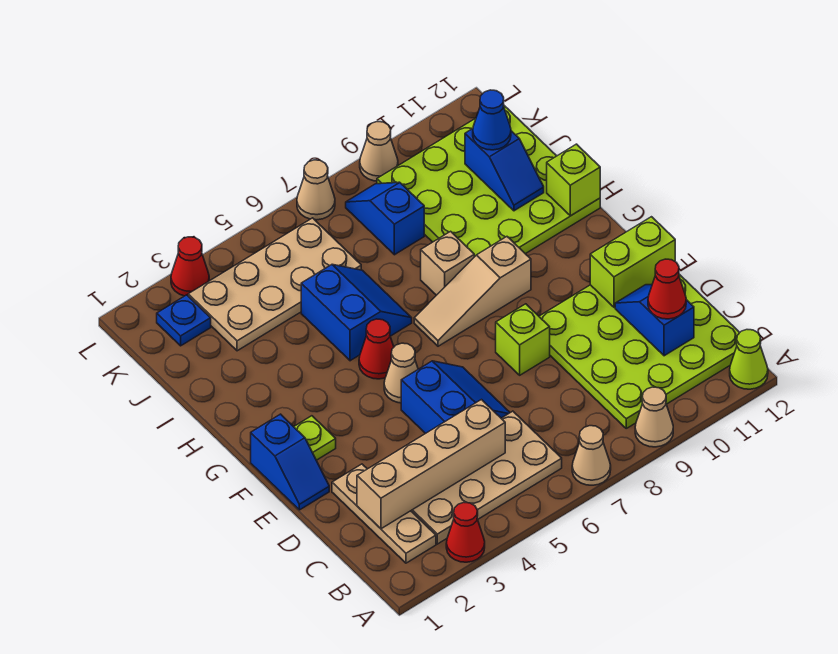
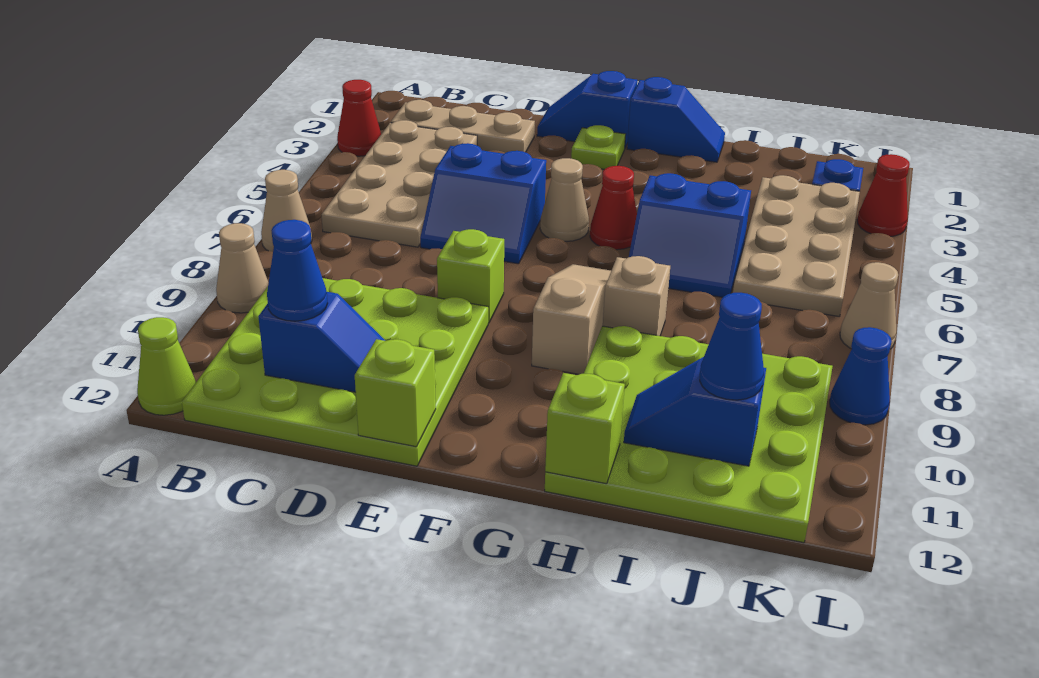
tan brick C2:C5 level 2 -> none
red cone C11 level 3 -> blue cone C11 level 3
lime brick E11:E12 level 2 -> lime brick E12 level 2
blue slope J8:K8 level 1 top J -> blue slope G1:H1 level 1 top G
tan cone L9 level 1 -> blue cone L9 level 1

